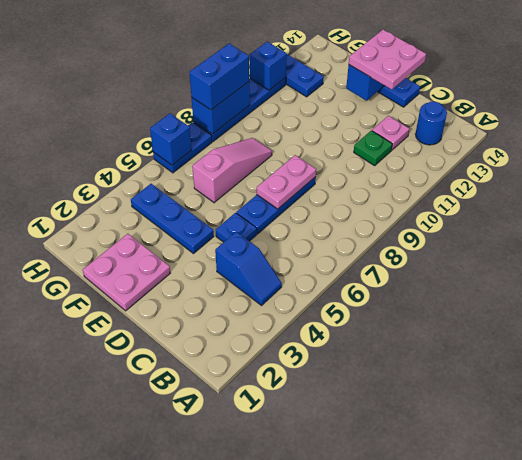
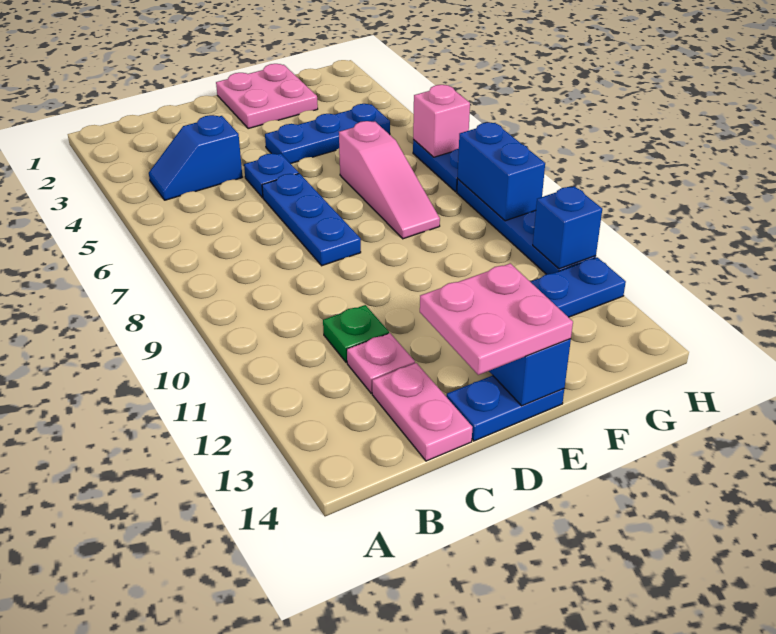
blue round brick B13 level 1 -> none
pink plate D7:D8 level 2 -> pink plate C13:C14 level 1
blue brick H6 level 2 -> pink brick H6 level 2
blue brick H8:H9 level 3 -> none

